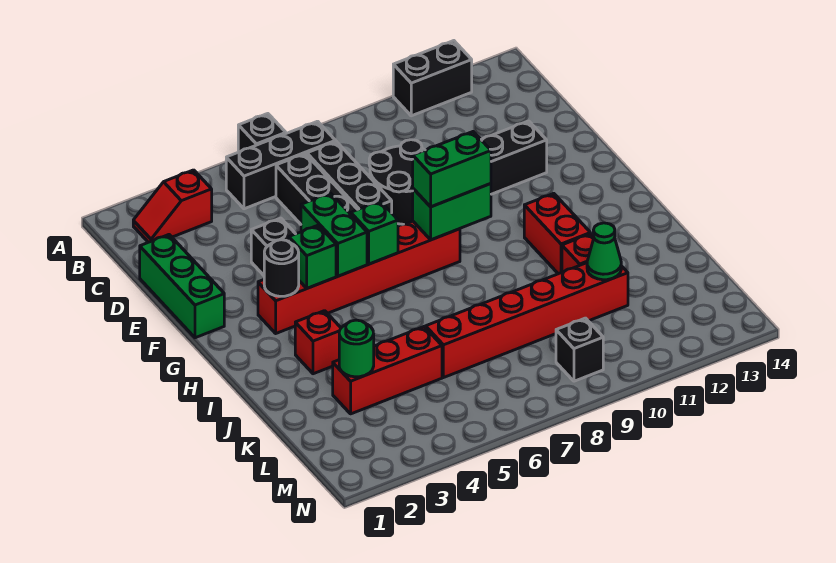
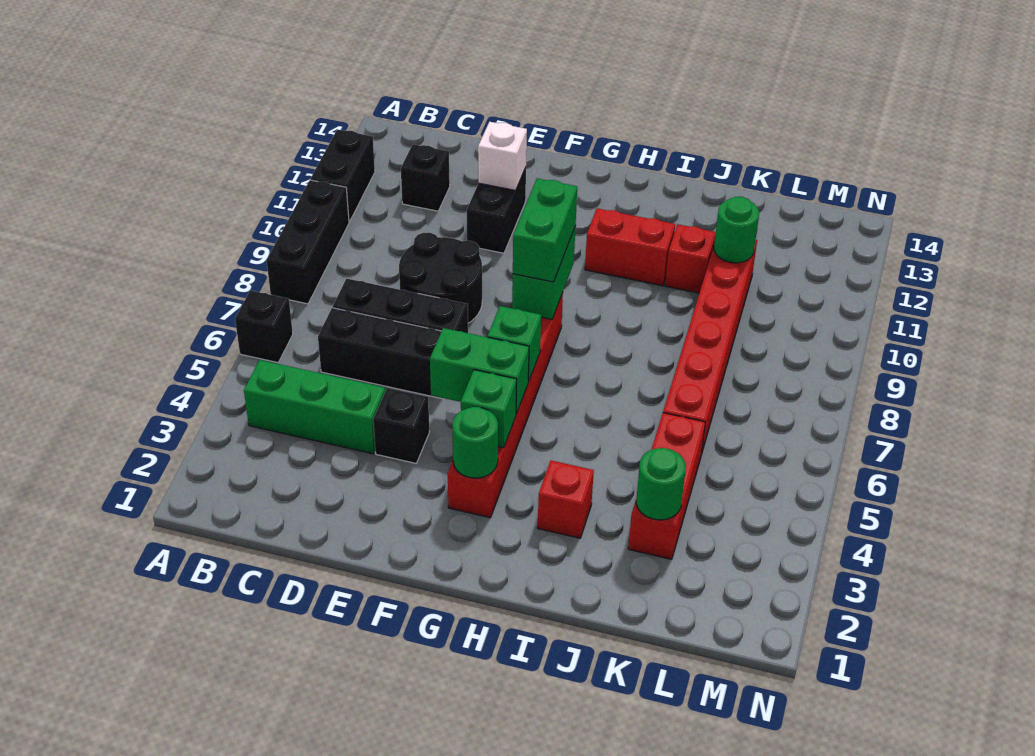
red slope B2:B3 level 1 top 3 -> none
black brick B5:B7 level 1 -> black brick A8:A10 level 1
green brick D1:F1 level 1 -> green brick B4:D4 level 1
none -> white brick E12 level 2
black round brick G3 level 2 -> green round brick G3 level 2
green cone K11 level 2 -> green round brick K11 level 2
black brick M9 level 1 -> black brick C12 level 1

